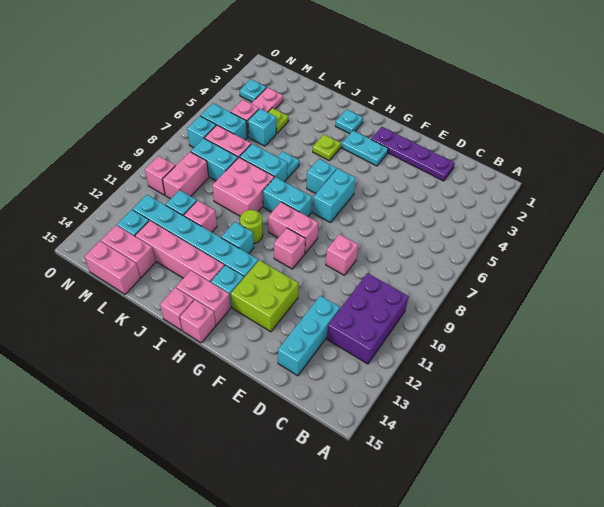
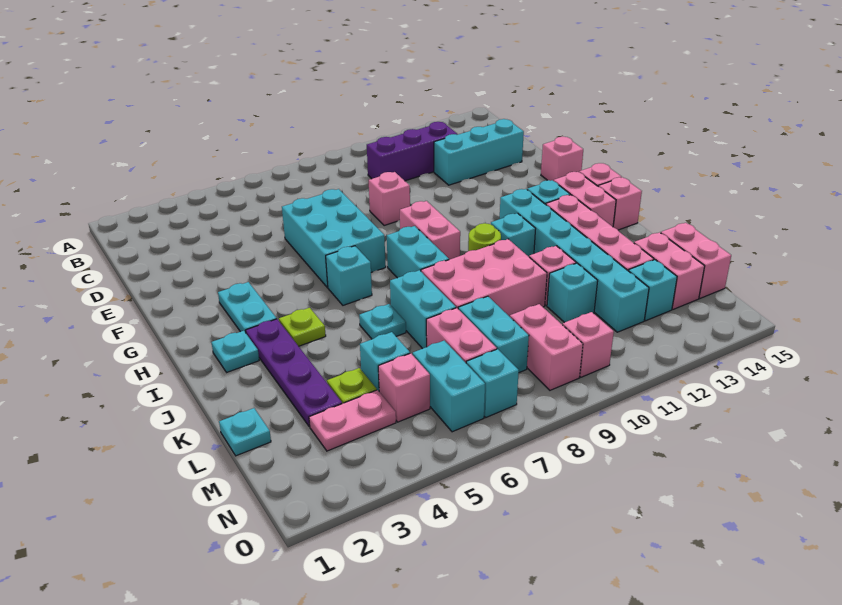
purple brick B10:C12 level 1 -> purple brick C10:C12 level 1
purple plate D2:G2 level 1 -> purple plate I3:L3 level 1
lime brick F12:G13 level 1 -> none
cyan brick G6:G7 level 1 -> cyan brick E6:G7 level 1
pink brick G10 level 1 -> pink brick F15 level 1
pink brick J8:K9 level 1 -> pink brick J8:K10 level 1
pink brick M9:M10 level 1 -> pink brick M9:N9 level 1
cyan plate N3 level 1 -> cyan plate L1 level 1

